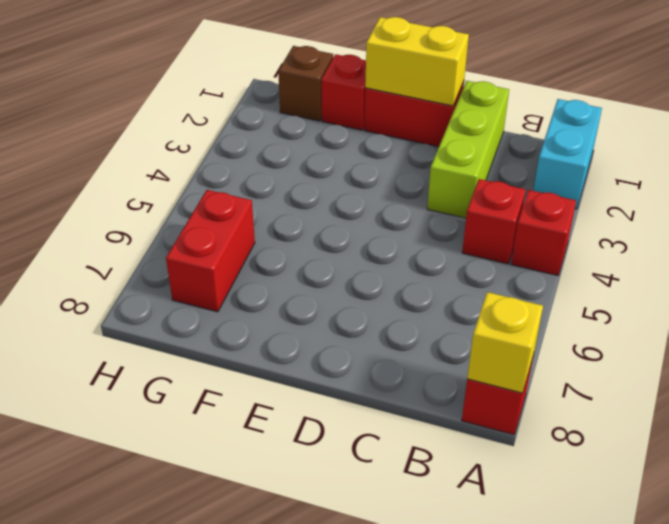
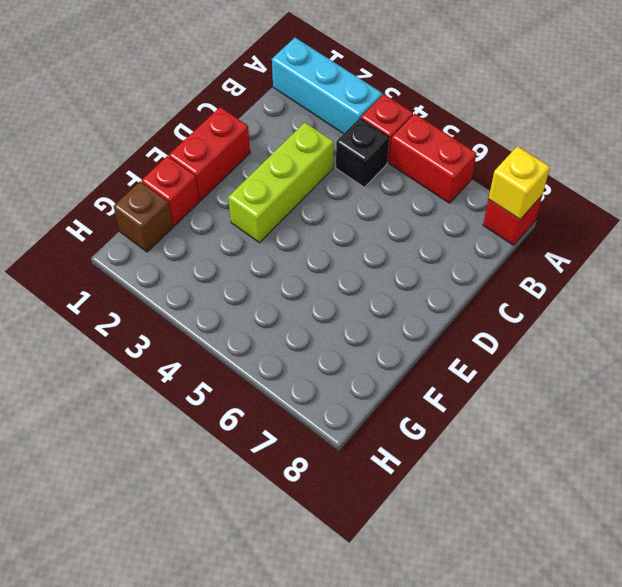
cyan brick A1:A2 level 1 -> cyan brick A1:A3 level 1
red brick B4 level 1 -> black brick B4 level 1
lime brick C1:C3 level 1 -> lime brick C3:E3 level 1
yellow brick D1:E1 level 2 -> none
red brick G6:G7 level 1 -> red brick A5:A6 level 1

